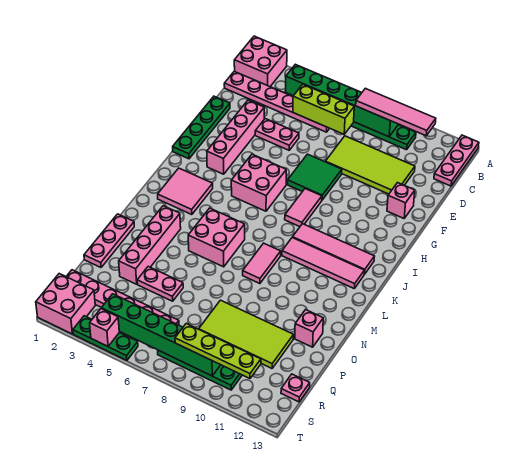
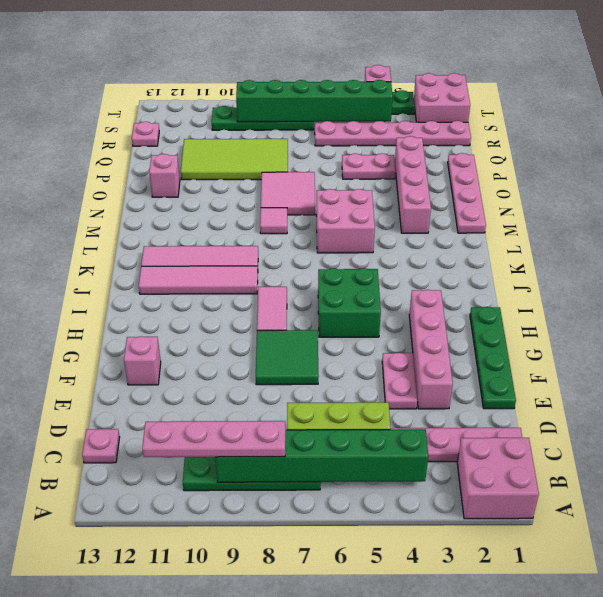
pink plate A13:C13 level 1 -> pink plate C13 level 1
pink tile B8:B11 level 3 -> pink plate B8:B11 level 3
lime tile D8:E11 level 1 -> none
pink plate E4:E5 level 1 -> pink plate E4:F4 level 1
pink brick H5:I6 level 1 -> green brick H5:I6 level 1
pink tile J2:K3 level 1 -> pink tile N7:O8 level 1
pink tile L8:M8 level 1 -> pink tile M8 level 1
pink plate N1:P1 level 1 -> pink plate M1:P1 level 1
lime plate S8:S11 level 3 -> none

